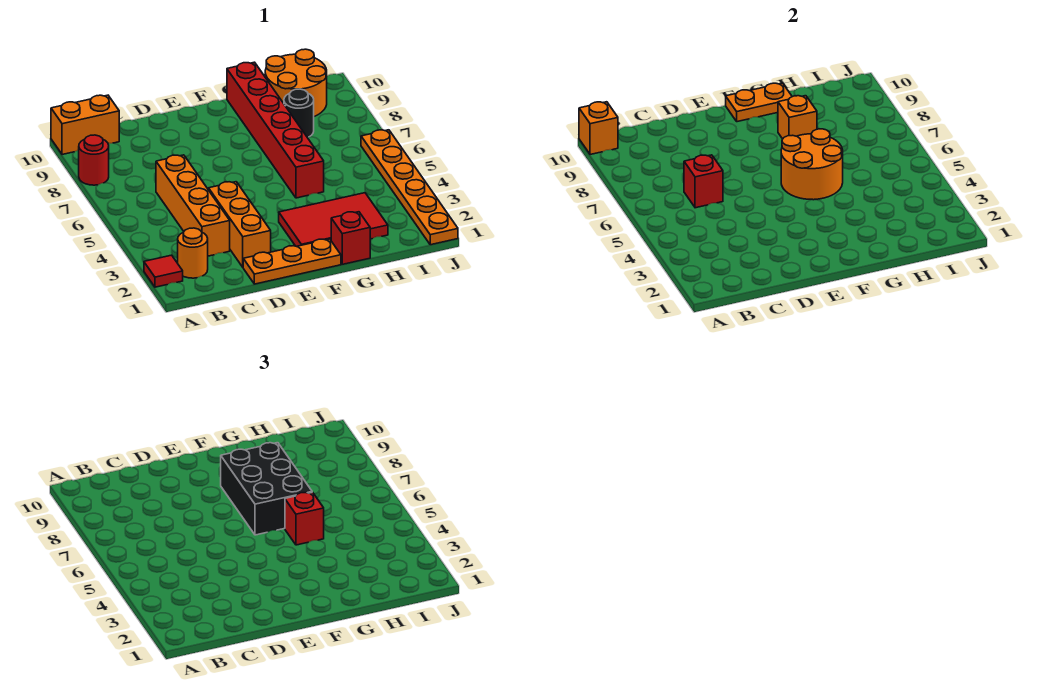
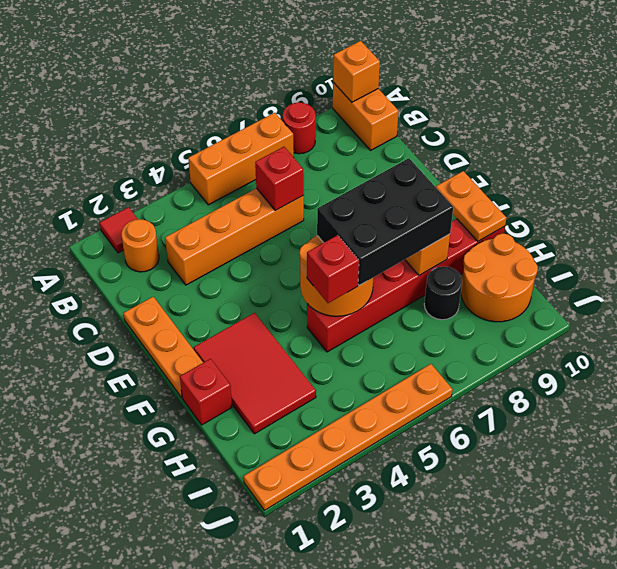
orange brick D2:D4 level 1 -> orange brick A5:A7 level 1

